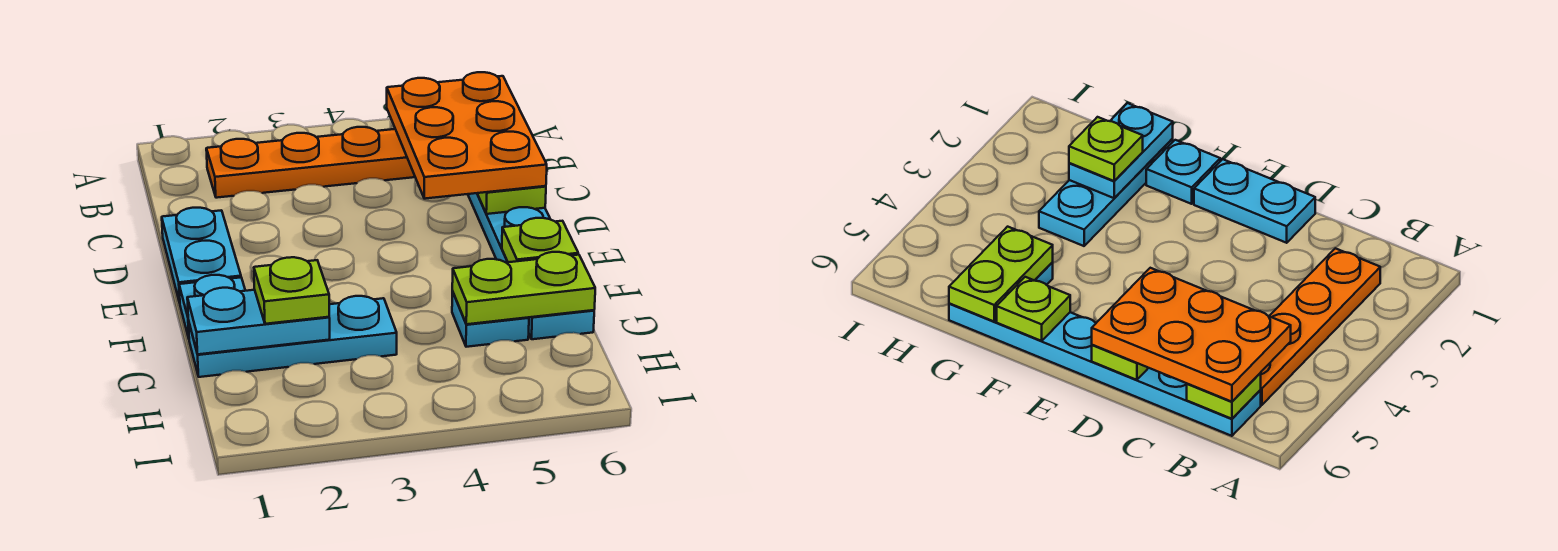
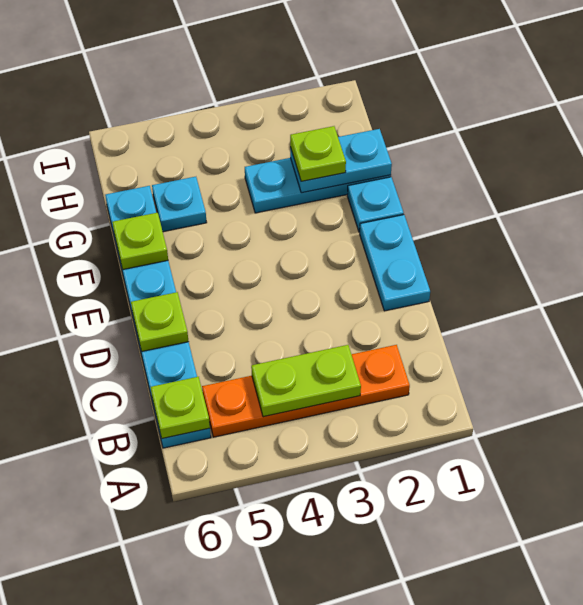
orange plate B5:D6 level 3 -> none
lime plate G5:G6 level 2 -> lime plate B3:B4 level 2

